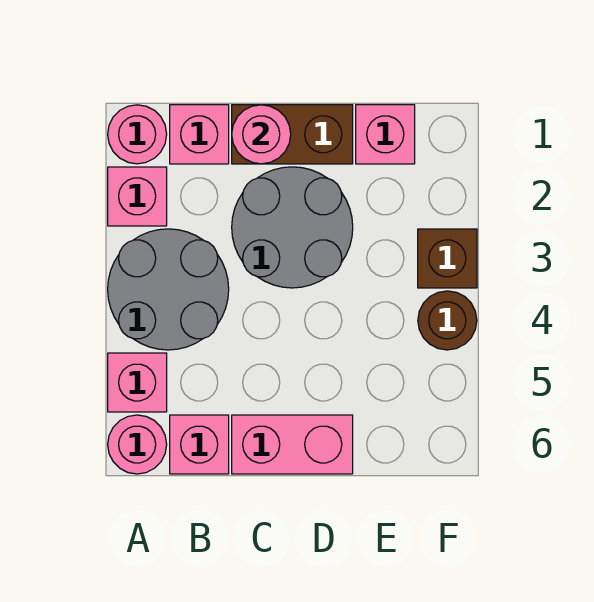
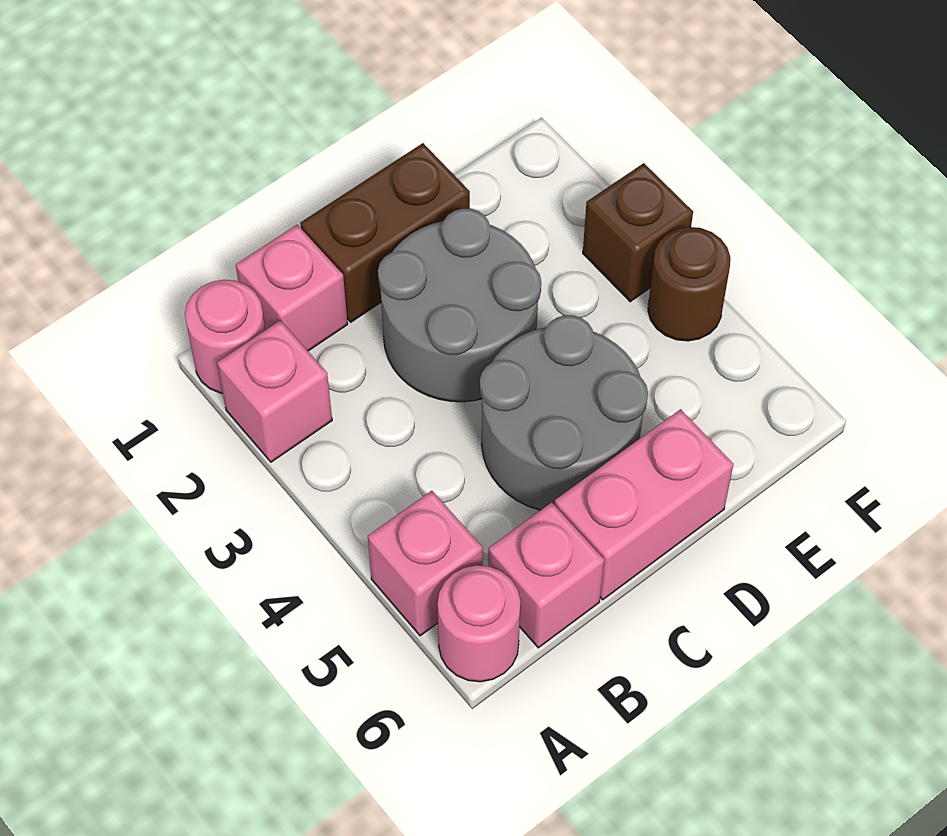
grey round brick A3:B4 level 1 -> grey round brick C4:D5 level 1
pink round brick C1 level 2 -> none
pink brick E1 level 1 -> none

